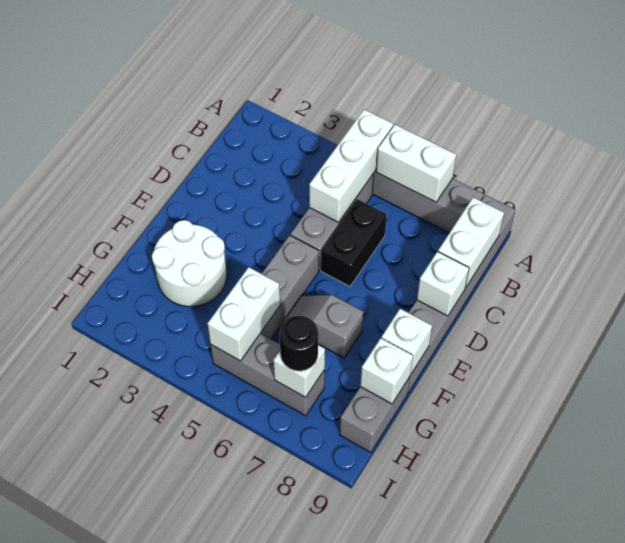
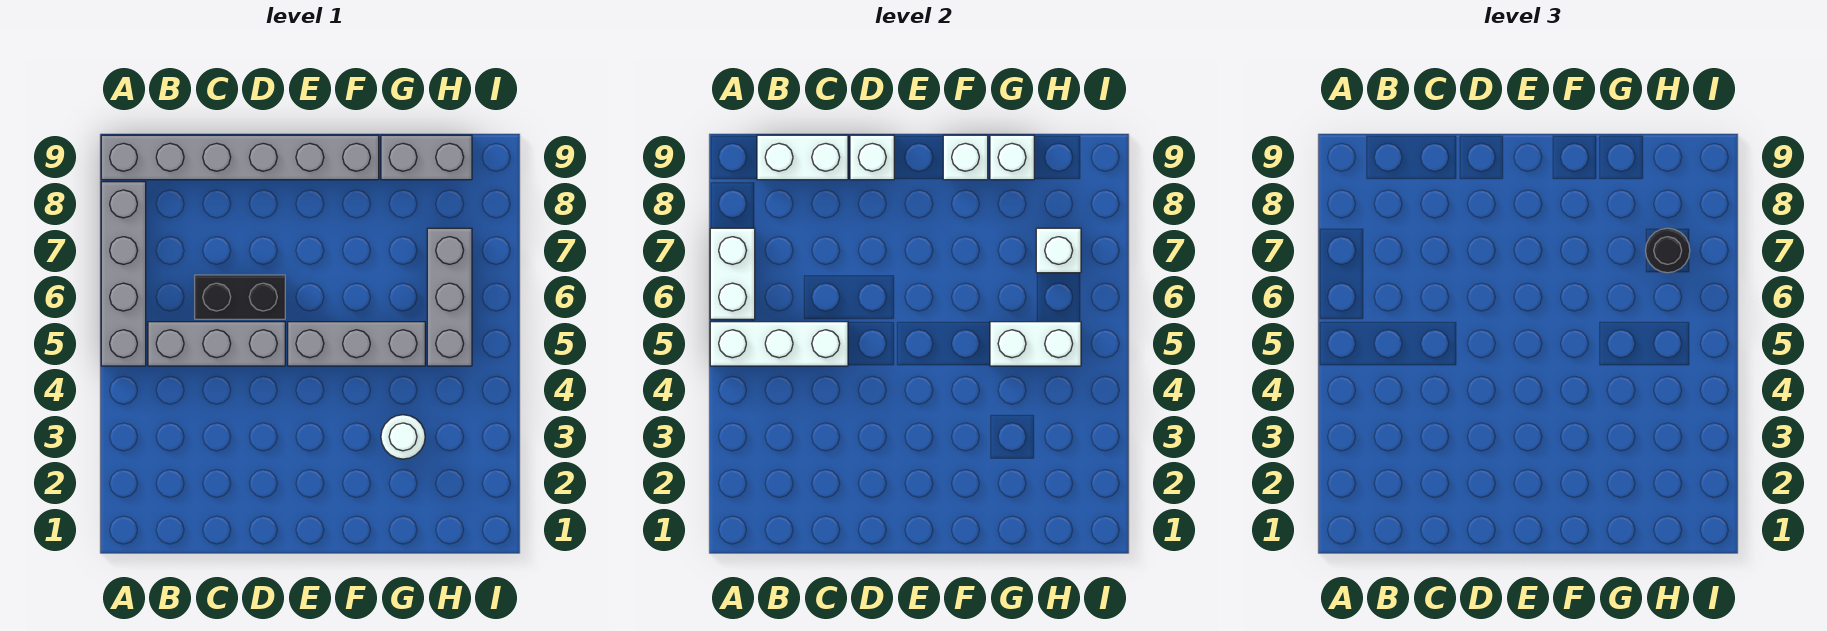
white round brick F2:G3 level 1 -> white round brick G3 level 1
grey slope F6:F7 level 1 top 7 -> none

